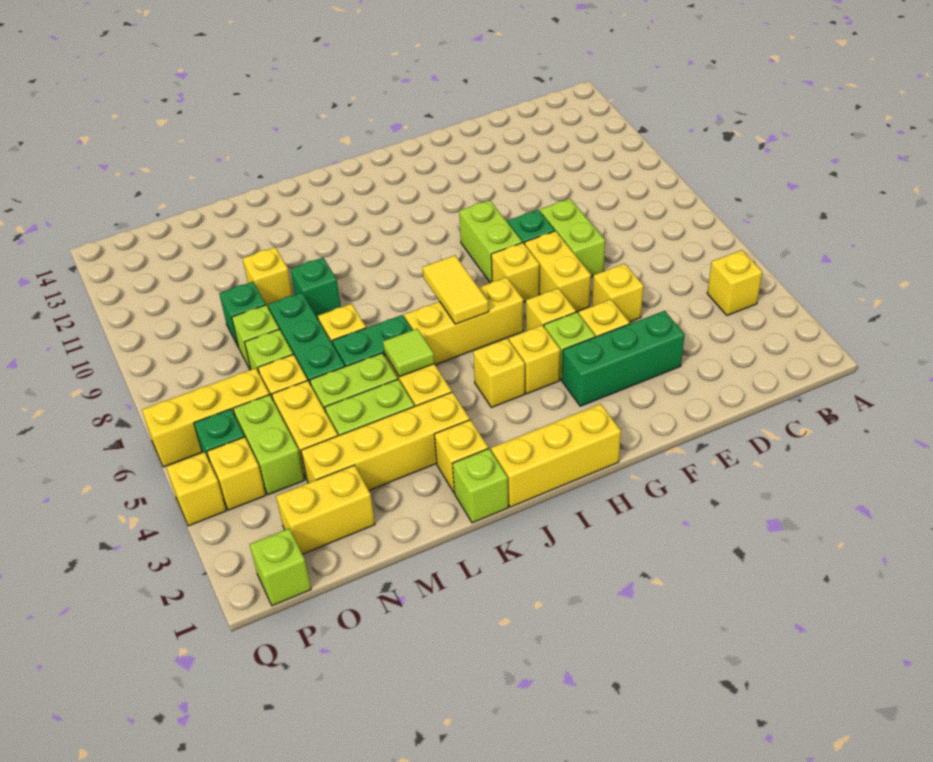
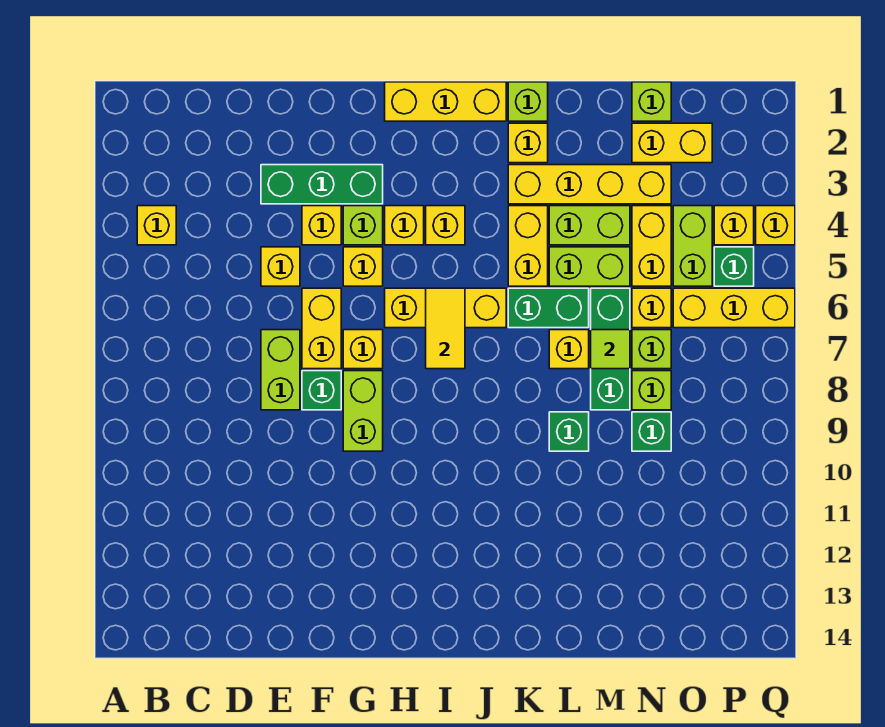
lime tile K5 level 2 -> lime tile M7 level 2
yellow brick M10 level 1 -> none
lime brick P1 level 1 -> lime brick N1 level 1

